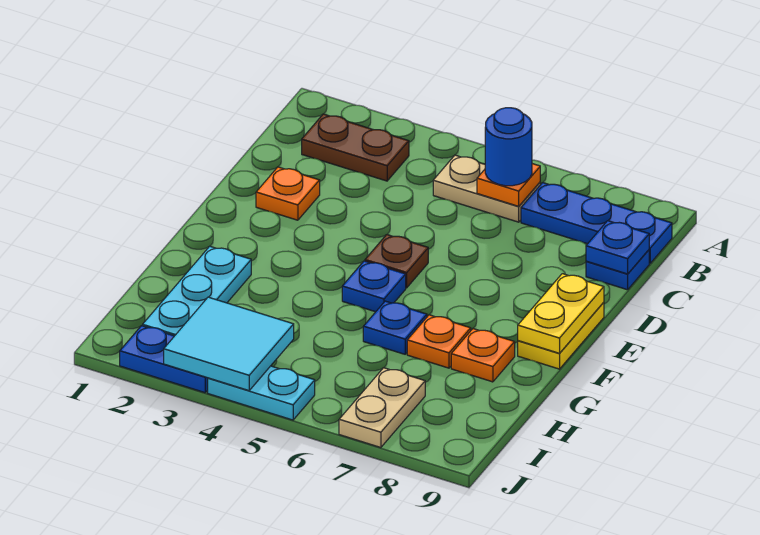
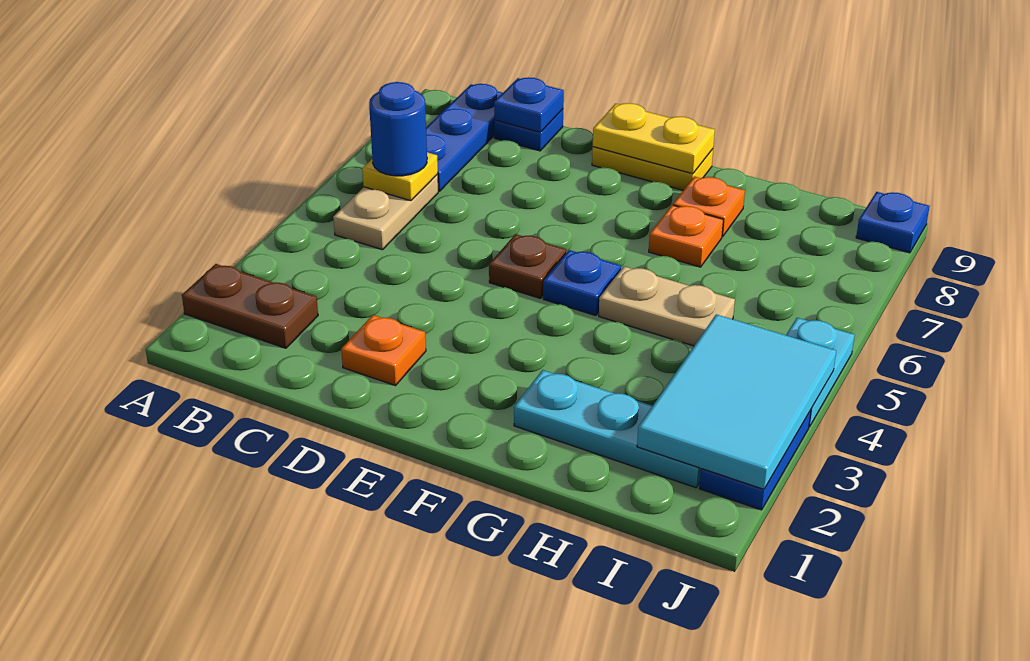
brown plate B2:B3 level 1 -> brown plate A2:B2 level 1
orange plate B6 level 2 -> yellow plate B6 level 2
blue plate G6 level 1 -> blue plate J9 level 1
cyan tile I3:J4 level 2 -> cyan tile I2:J4 level 2
tan plate I7:J7 level 1 -> tan plate G5:H5 level 1

